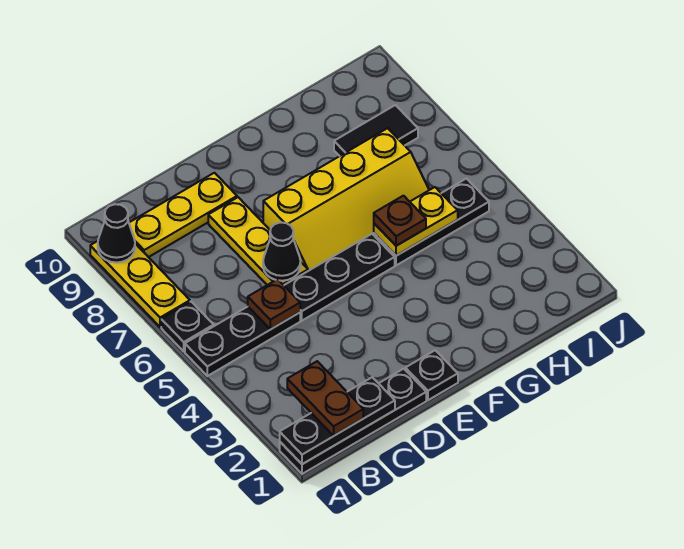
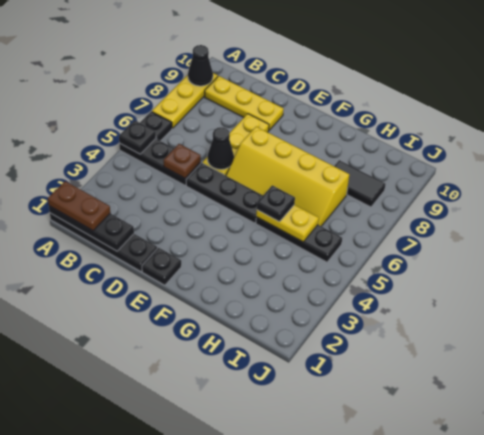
none -> black plate A5 level 2
brown plate B1:B2 level 3 -> brown plate A1:B1 level 3
brown plate G5 level 3 -> black plate G5 level 3

